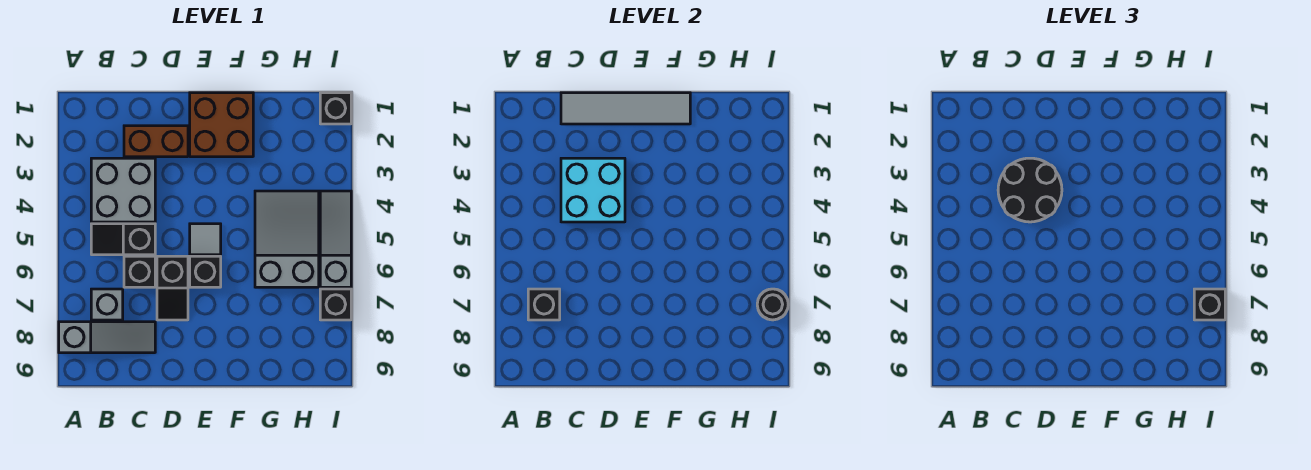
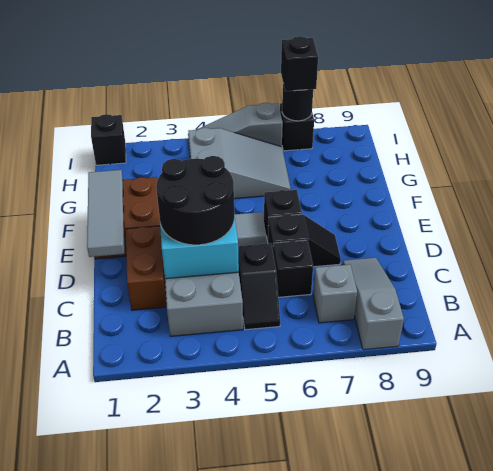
black brick B7 level 2 -> none
grey tile C1:F1 level 2 -> grey tile D1:F1 level 2
grey slope G4:H6 level 1 top 6 -> grey slope G4:H6 level 1 top 4

